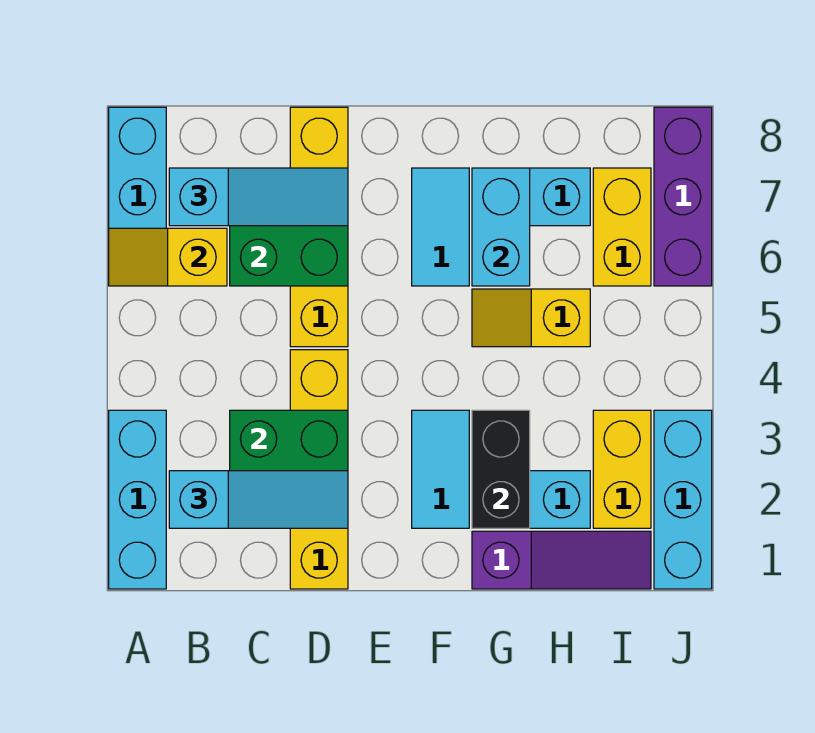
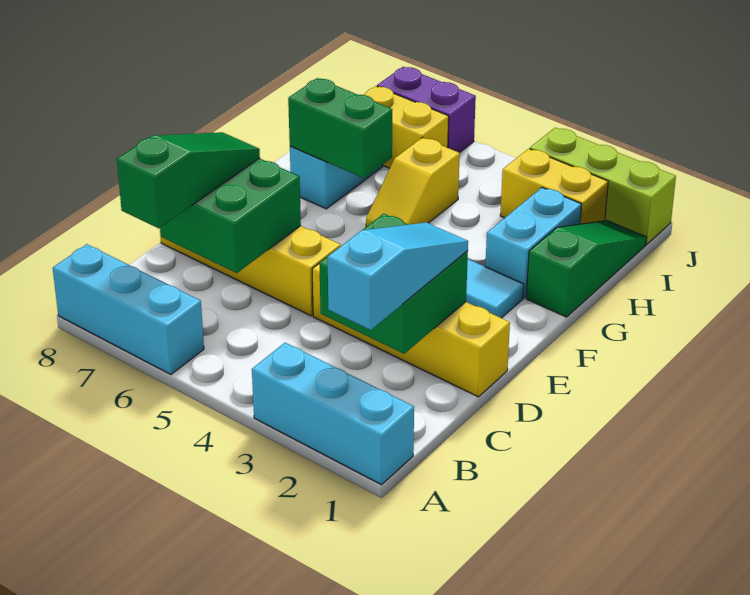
yellow slope A6:B6 level 2 top B -> none
cyan slope B7:D7 level 3 top B -> green slope B7:D7 level 3 top B
cyan tile F6:F7 level 1 -> none
purple slope G1:I1 level 1 top G -> green slope G1:I1 level 1 top G
black brick G2:G3 level 2 -> none
cyan brick G6:G7 level 2 -> green brick G6:G7 level 2
cyan brick J1:J3 level 1 -> lime brick J1:J3 level 1
purple brick J6:J8 level 1 -> purple brick J6:J7 level 1

